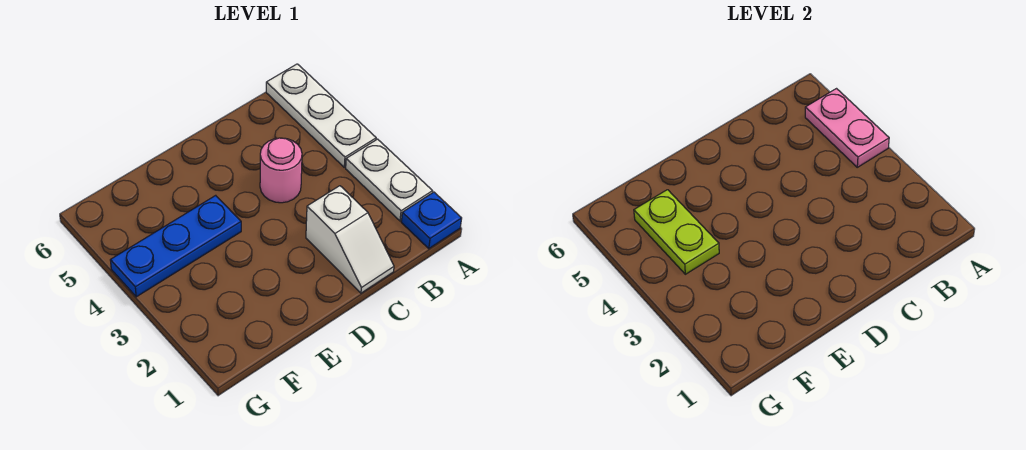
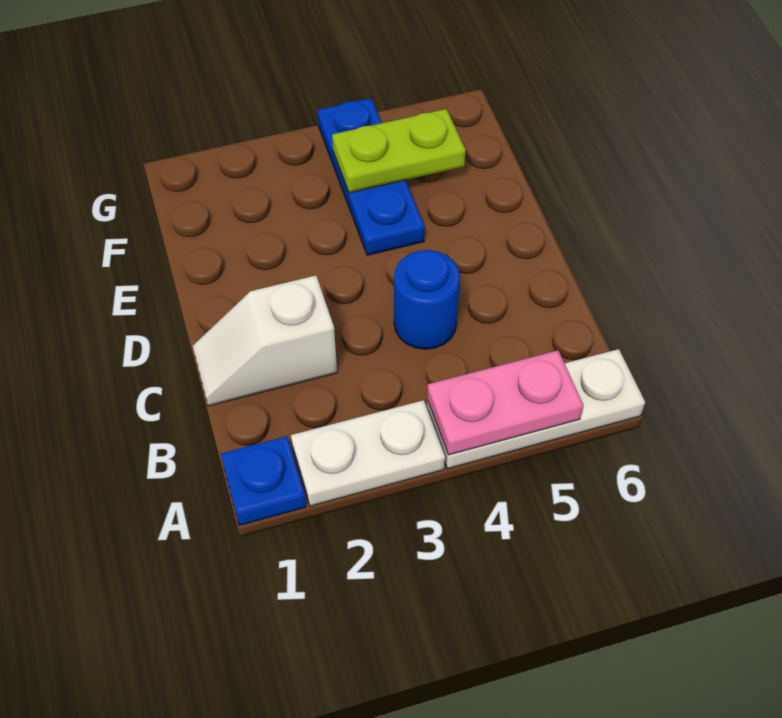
pink round brick C4 level 1 -> blue round brick C4 level 1

